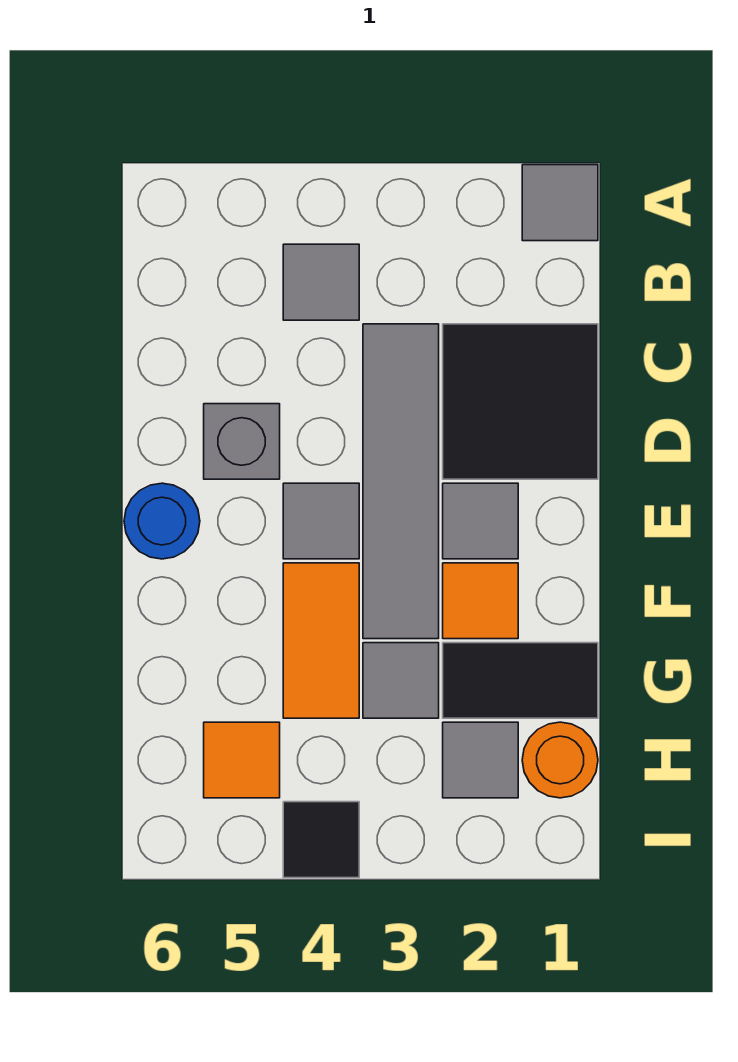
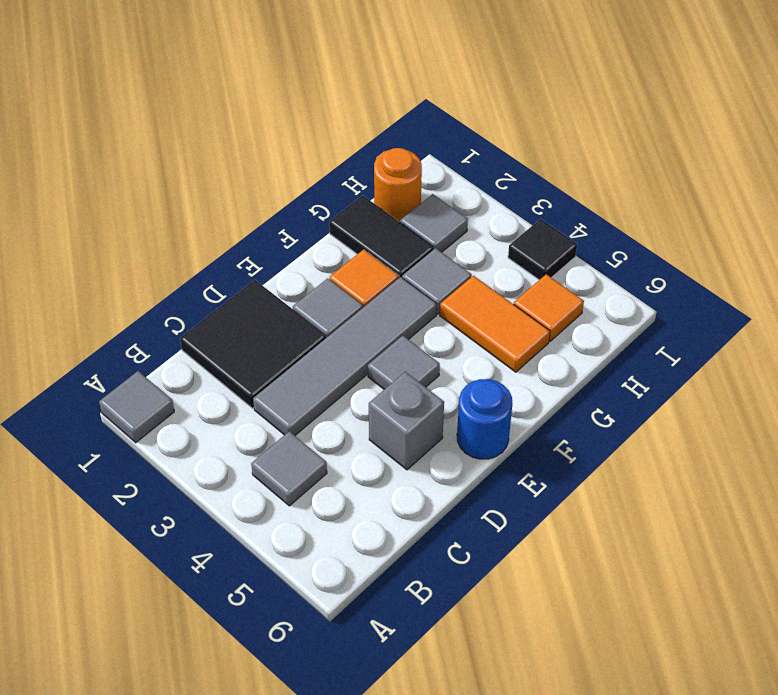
orange tile F4:G4 level 1 -> orange tile G4:G5 level 1

